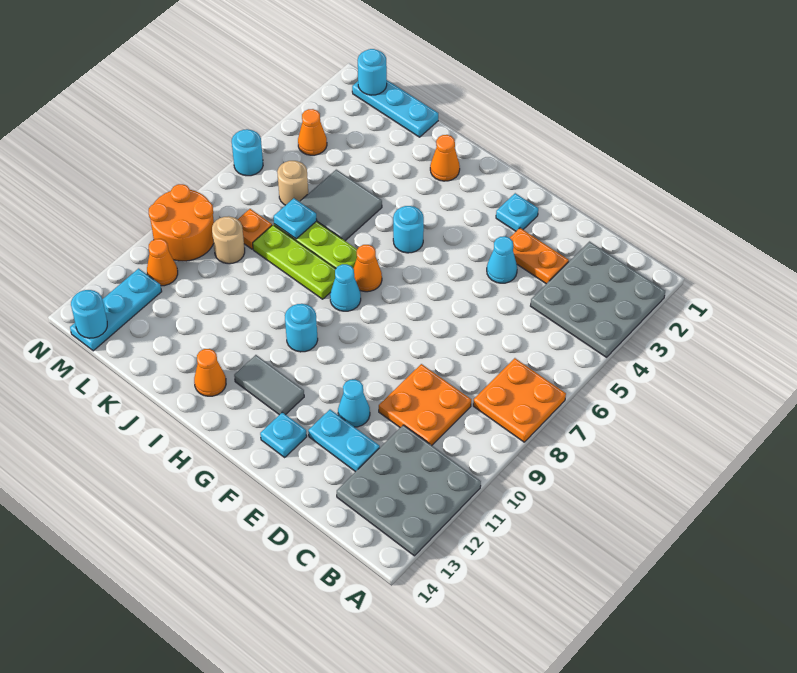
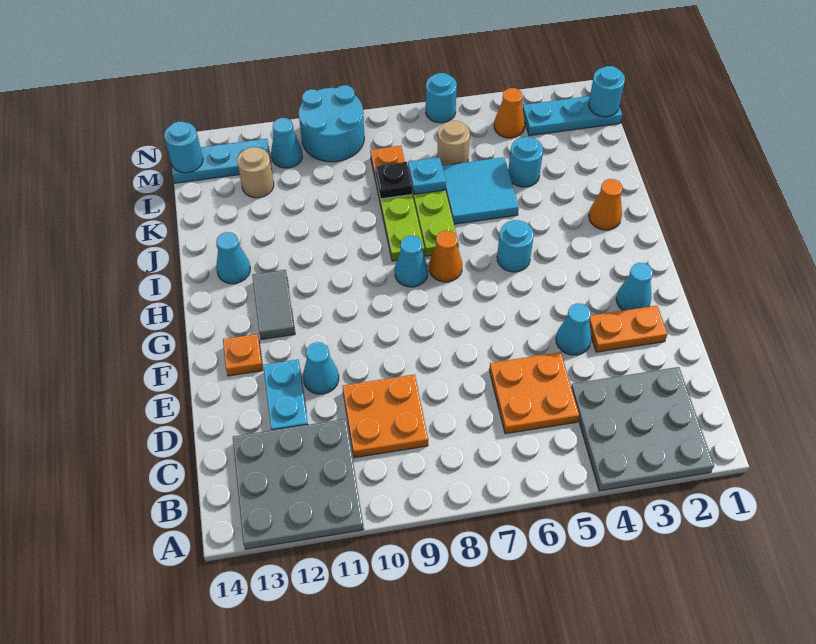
orange plate A7:B8 level 1 -> orange plate C5:D6 level 1
orange plate D3:E3 level 1 -> orange plate E2:E3 level 1
cyan plate F2 level 1 -> cyan cone F2 level 1
cyan plate F13 level 1 -> orange plate F13 level 1
cyan round brick H10 level 1 -> cyan round brick K4 level 1
orange cone I13 level 1 -> cyan cone I13 level 1
grey tile J5:K6 level 1 -> cyan tile J5:K6 level 1
cyan plate K1:M1 level 1 -> cyan plate M1:M3 level 1
none -> black plate K8 level 2
tan round brick L9 level 1 -> tan round brick L12 level 1
orange round brick M9:N10 level 1 -> cyan round brick M9:N10 level 1
orange cone M11 level 1 -> cyan cone M11 level 1

